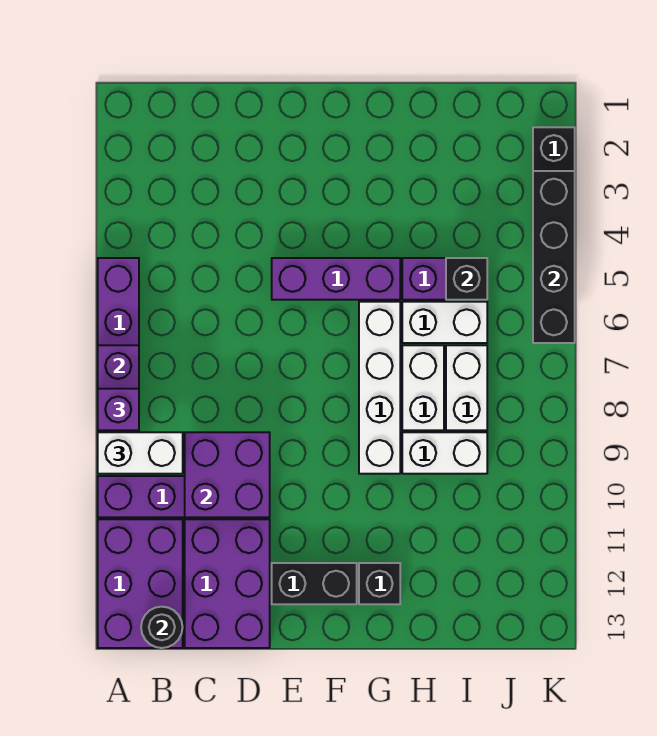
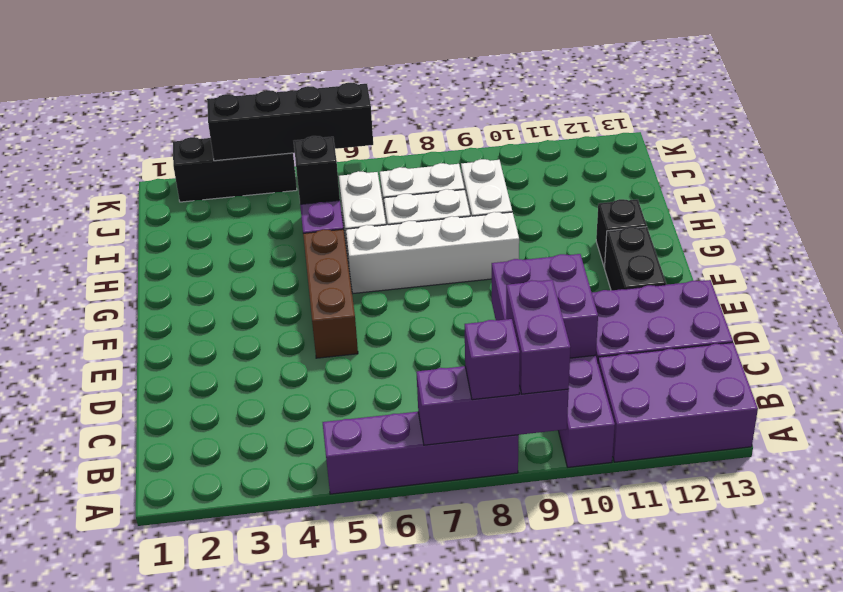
white brick A9:B9 level 3 -> purple brick A9:B9 level 3
black round brick B13 level 2 -> none
purple brick E5:G5 level 1 -> brown brick E5:G5 level 1

